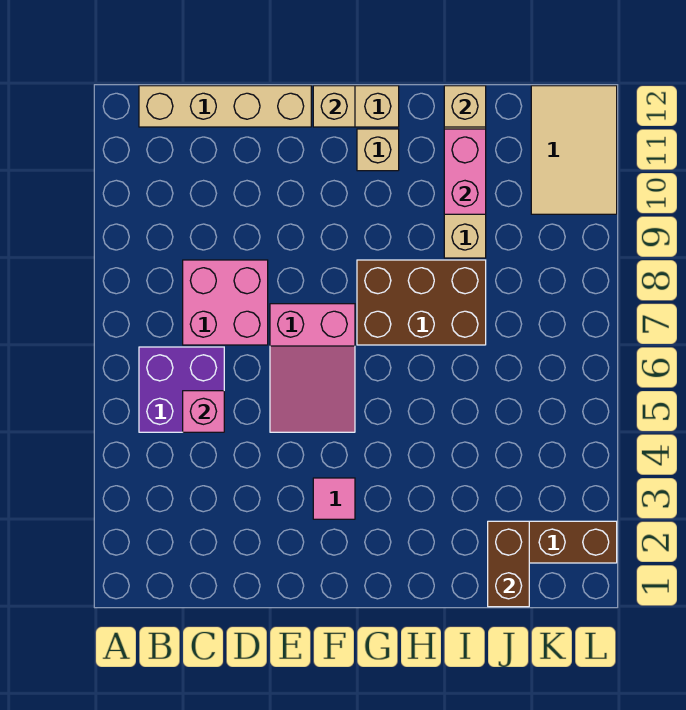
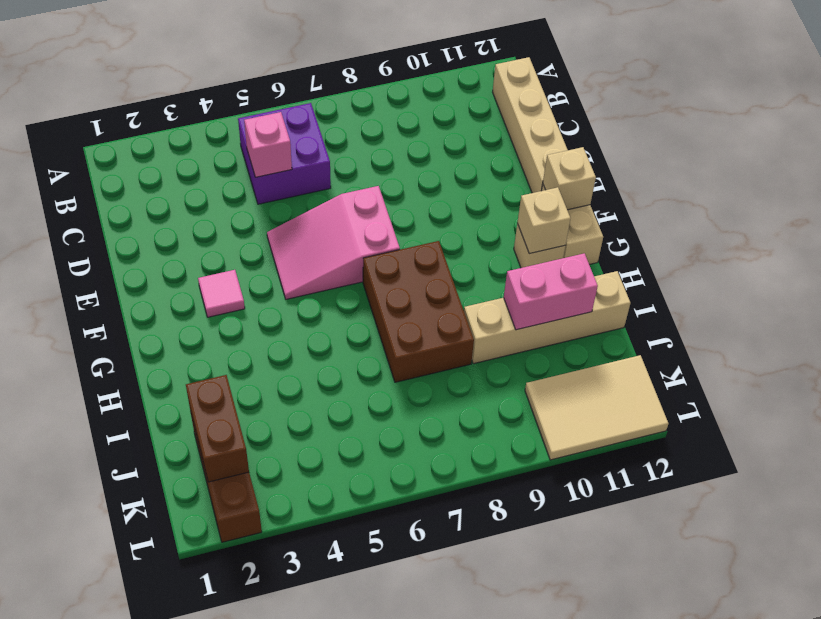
pink brick C7:D8 level 1 -> none
tan brick I12 level 2 -> tan brick G11 level 2
brown brick J1:J2 level 2 -> brown brick J2:K2 level 2

